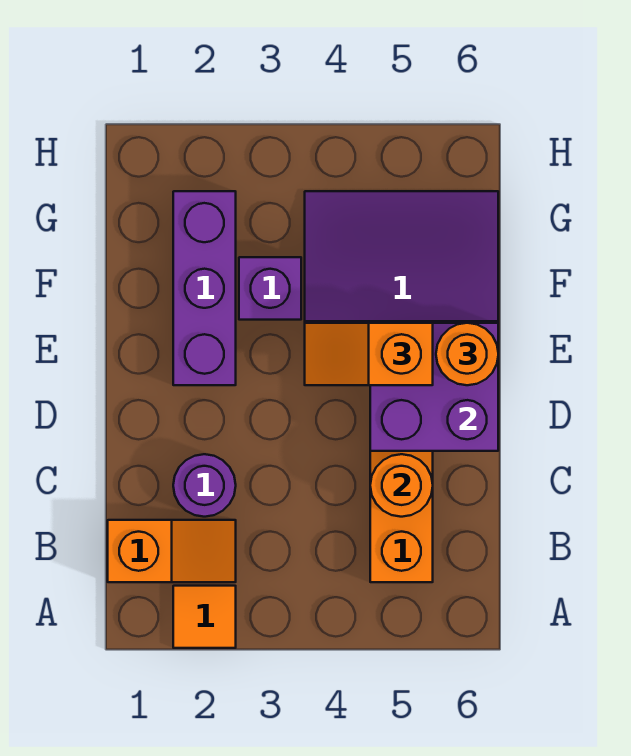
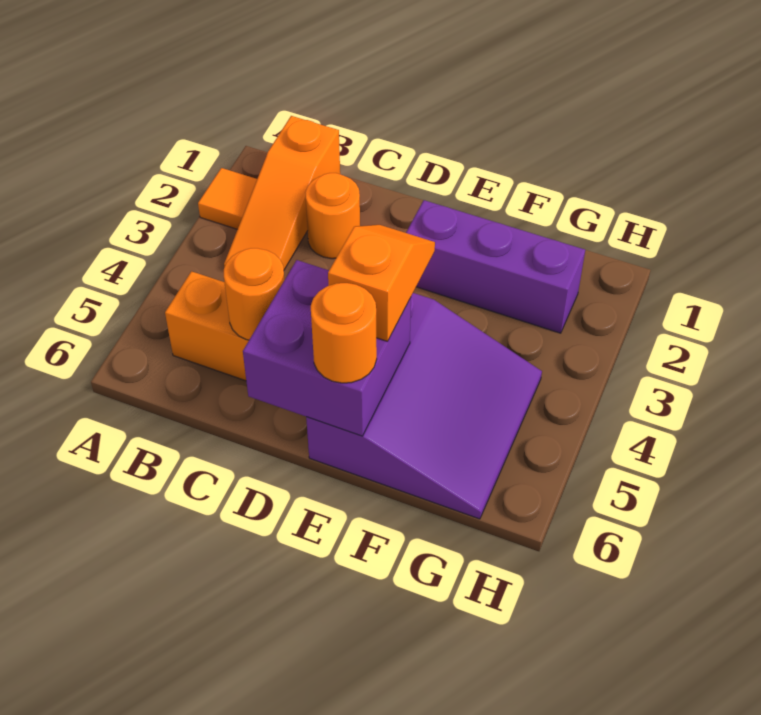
orange slope B1:B2 level 1 top 1 -> orange slope B1:B3 level 1 top 1
purple round brick C2 level 1 -> orange round brick C2 level 1
purple brick F3 level 1 -> none

